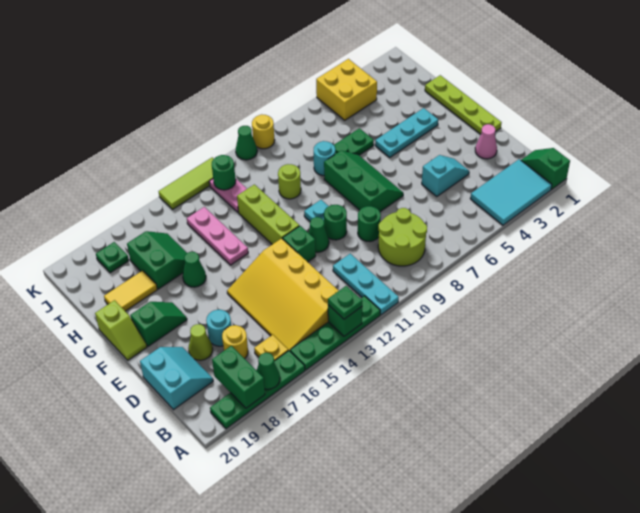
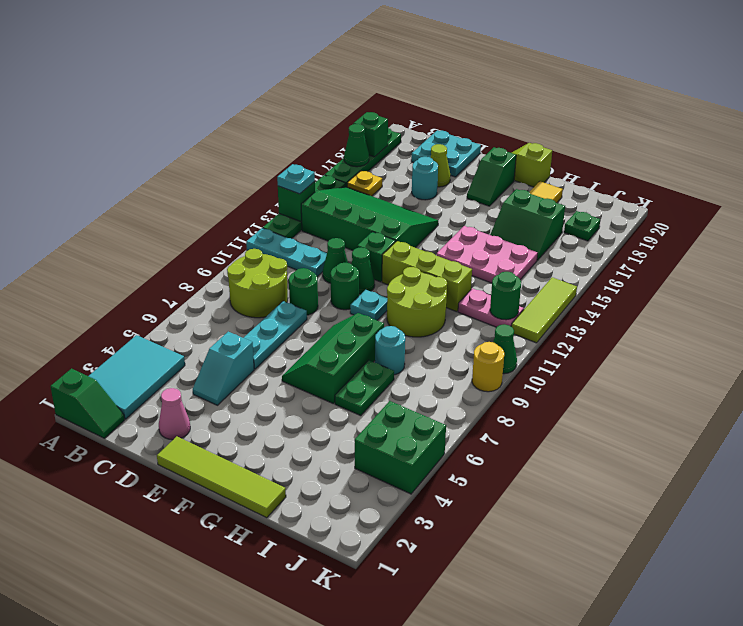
green plate A13 level 3 -> cyan plate A13 level 3
green brick A18:B18 level 2 -> green brick A18 level 2
yellow slope B13:E15 level 1 top 13 -> green slope B13:E15 level 1 top 13
yellow round brick C17 level 1 -> none
cyan slope C19:D20 level 1 top 20 -> cyan plate C19:D20 level 1
lime plate E1:H1 level 1 -> lime tile E1:H1 level 1
green slope E7:G8 level 1 top 8 -> green slope F6:G8 level 1 top G
cyan plate G3:G5 level 1 -> cyan plate D6:D8 level 1
pink plate G14:I14 level 1 -> pink plate G14:I15 level 1
green cone G16 level 1 -> green cone D11 level 1
lime round brick H10 level 1 -> lime round brick G10:H11 level 1
yellow brick J4:K5 level 1 -> green brick J4:K5 level 1

